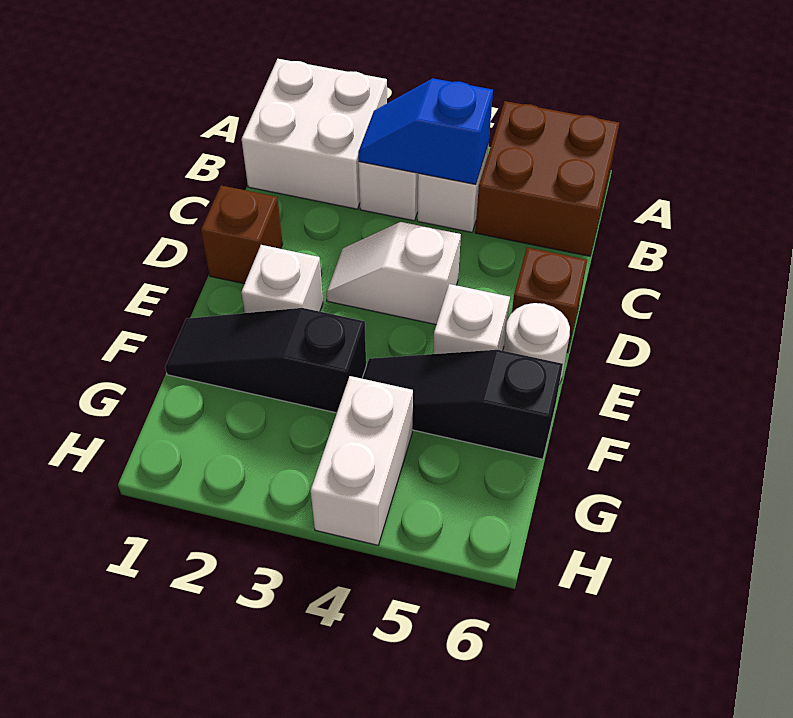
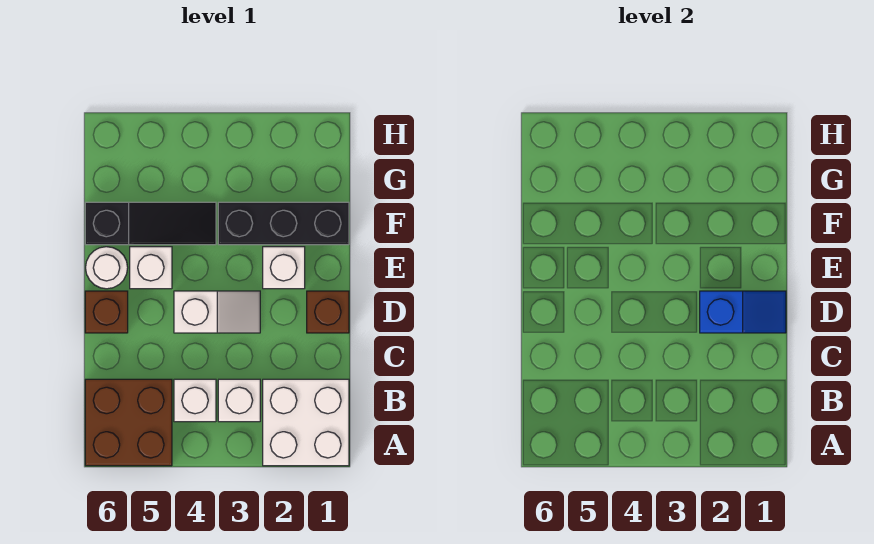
blue slope B3:B4 level 2 top 4 -> blue slope D1:D2 level 2 top 2
black slope F1:F3 level 1 top 3 -> black brick F1:F3 level 1
white brick G4:H4 level 1 -> none

